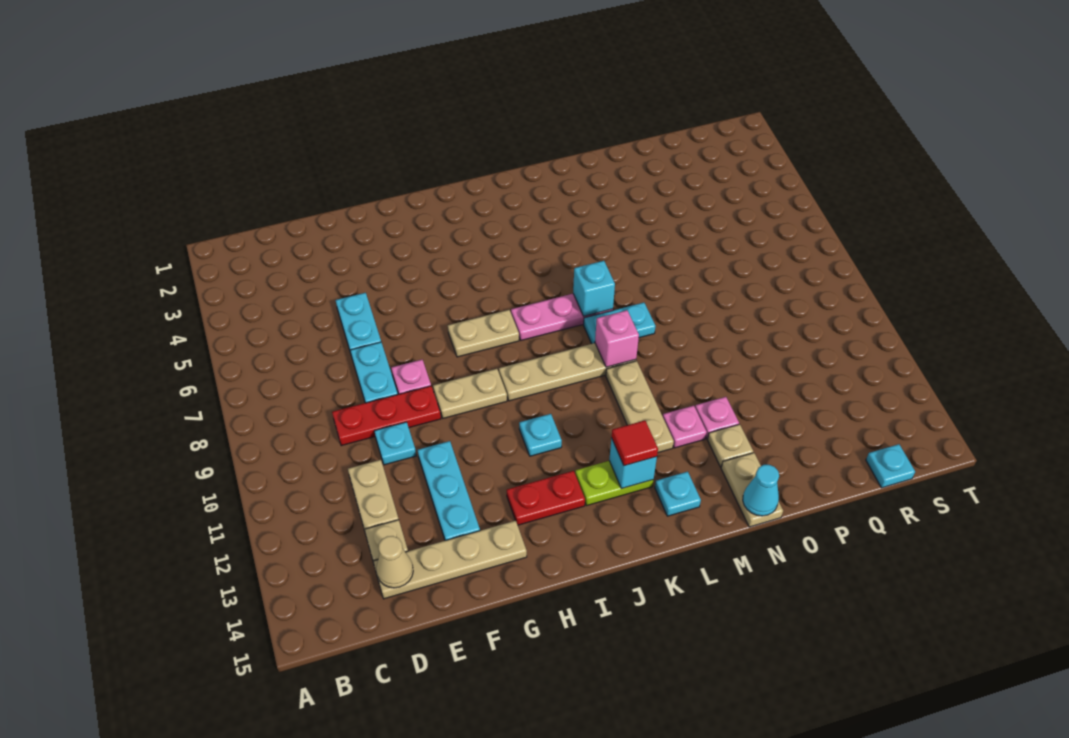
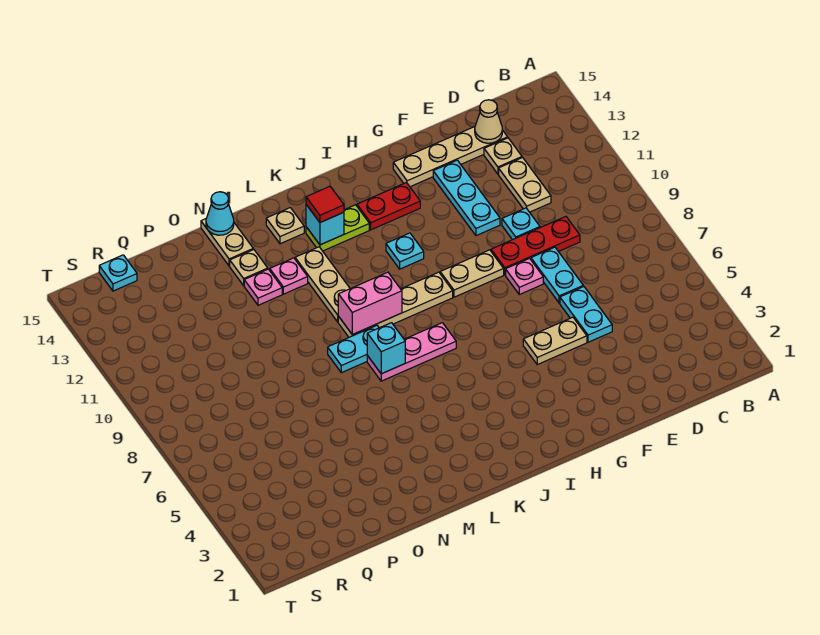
tan plate H7:I7 level 1 -> tan plate F5:G5 level 1
pink brick L9 level 2 -> pink brick K9:L9 level 2
cyan plate L14 level 1 -> tan plate L14 level 1

